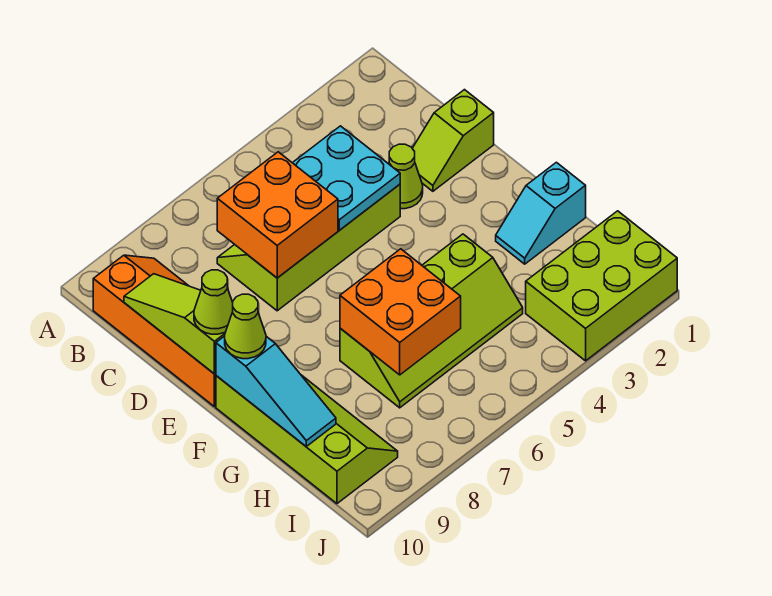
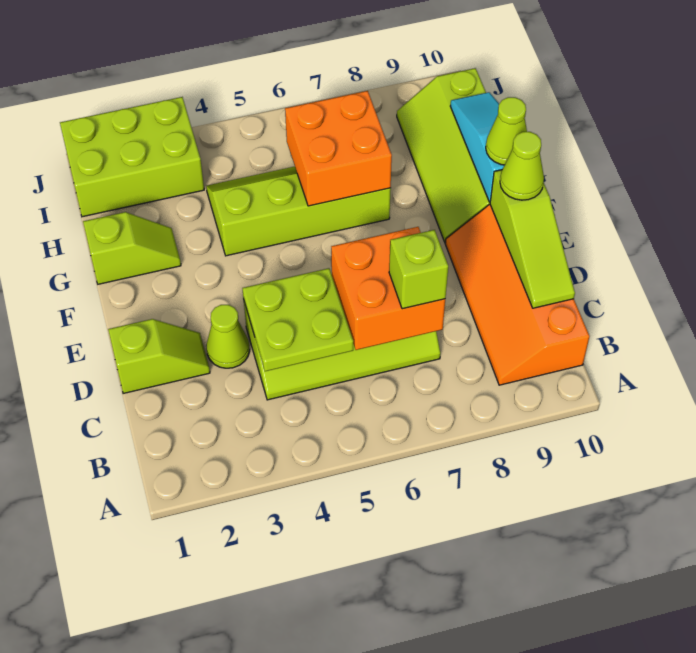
cyan plate C4:D5 level 2 -> lime plate C4:D5 level 2
none -> lime brick C7 level 3
cyan slope G1:G2 level 1 top 1 -> lime slope G1:G2 level 1 top 1

